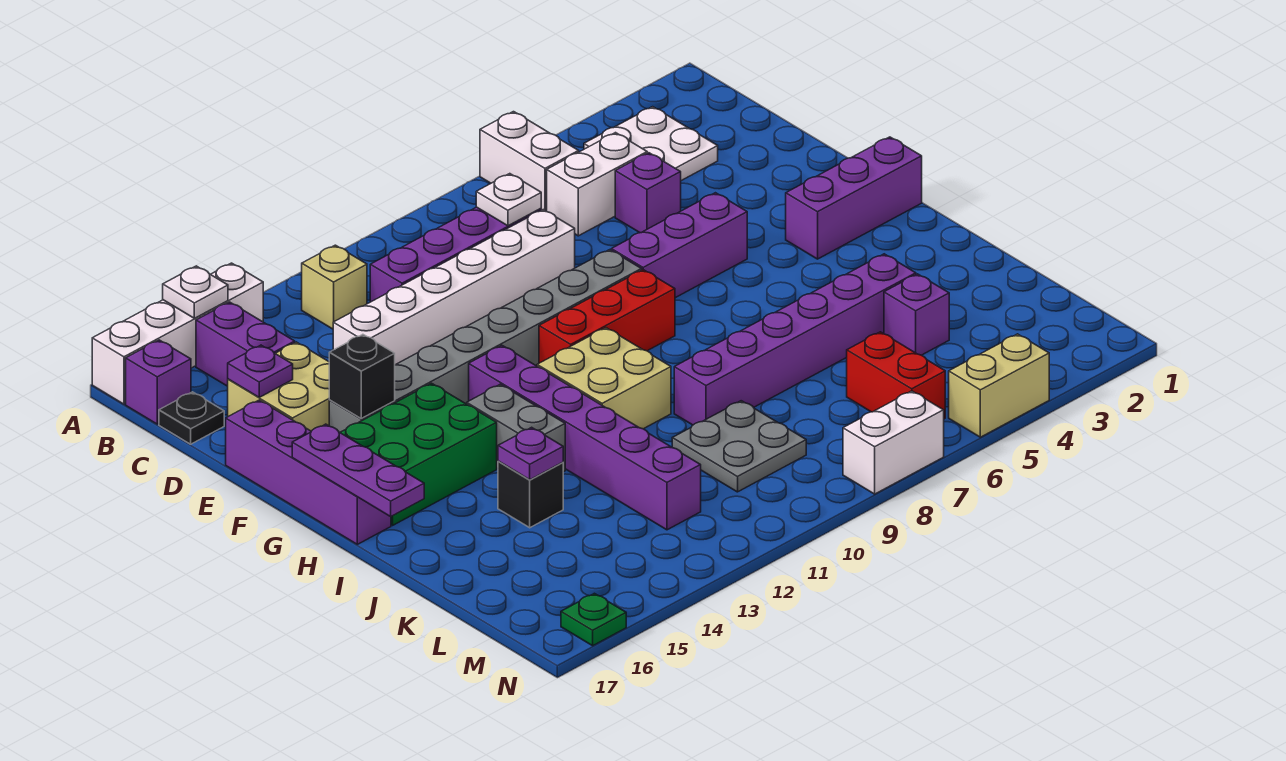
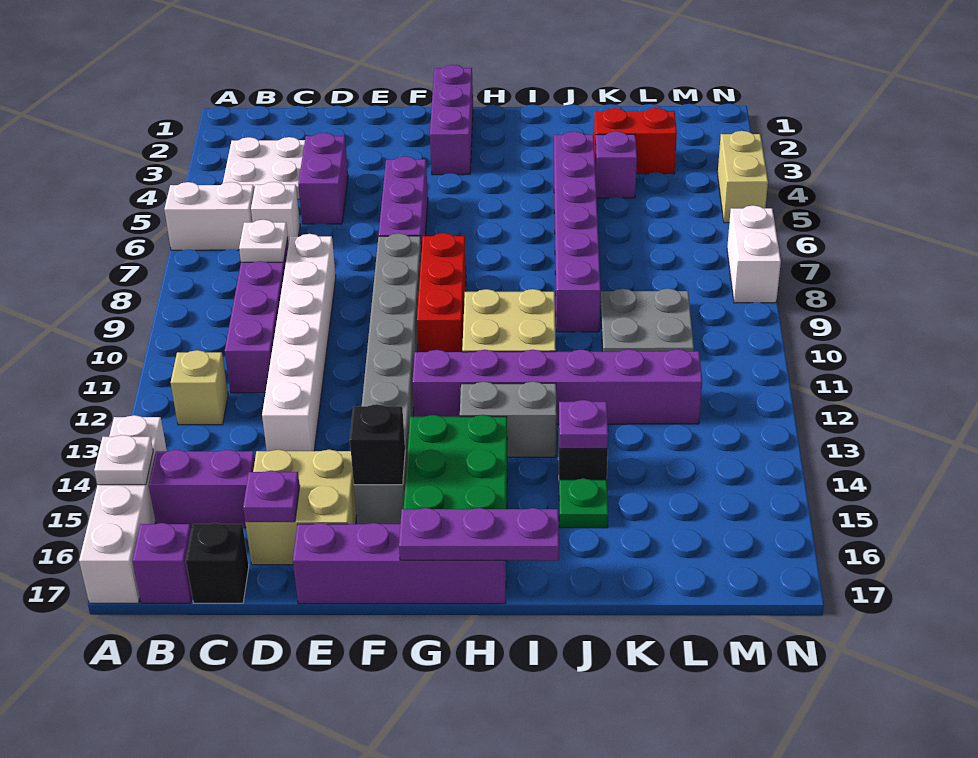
white brick C5:C6 level 1 -> white brick C6 level 1
black plate C17 level 1 -> black brick C17 level 1
purple brick D5 level 1 -> purple brick D4:D5 level 1
red brick L6:M6 level 1 -> red brick K3:L3 level 1
green plate N16 level 1 -> green plate J15 level 1

